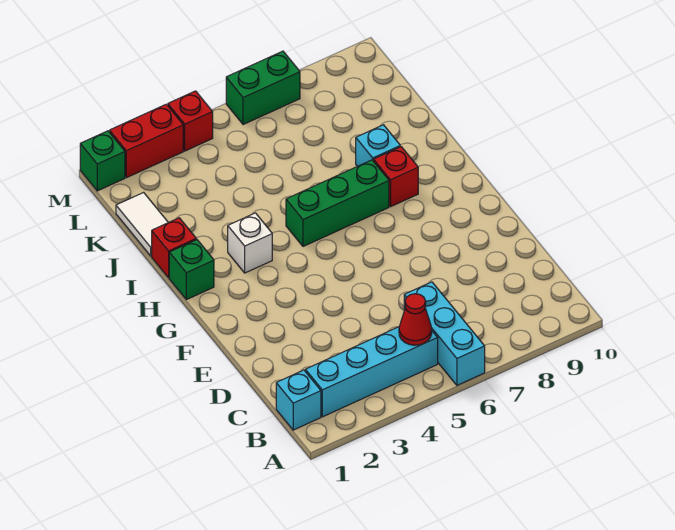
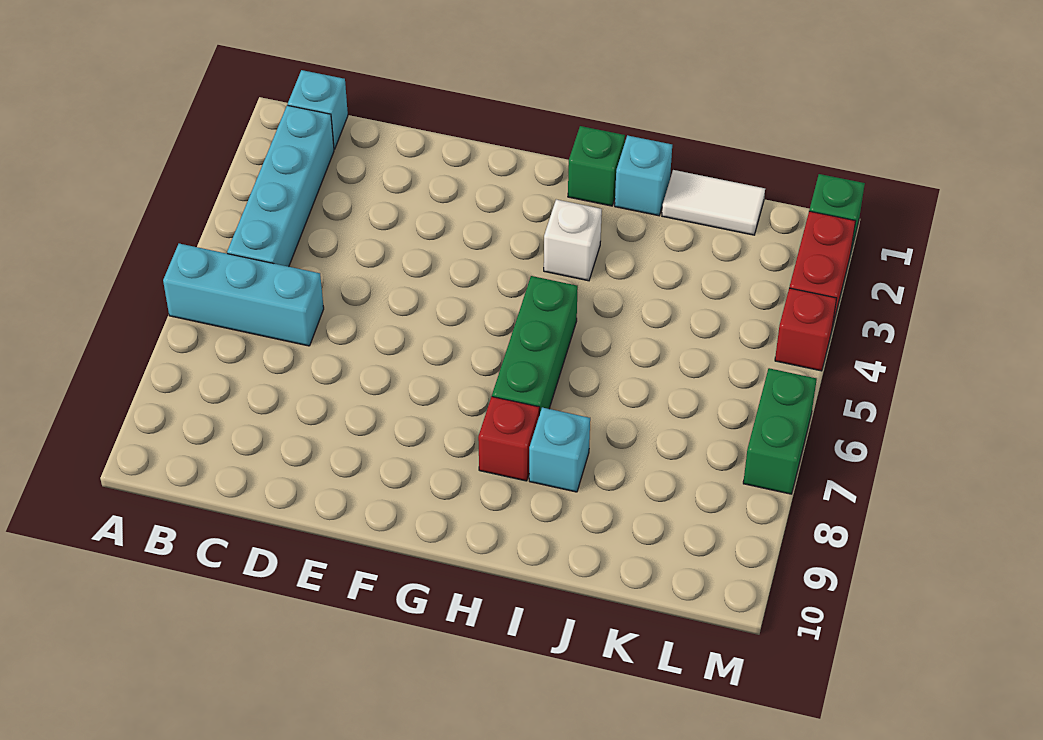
red cone B5 level 2 -> none
red brick I1 level 1 -> cyan brick I1 level 1

